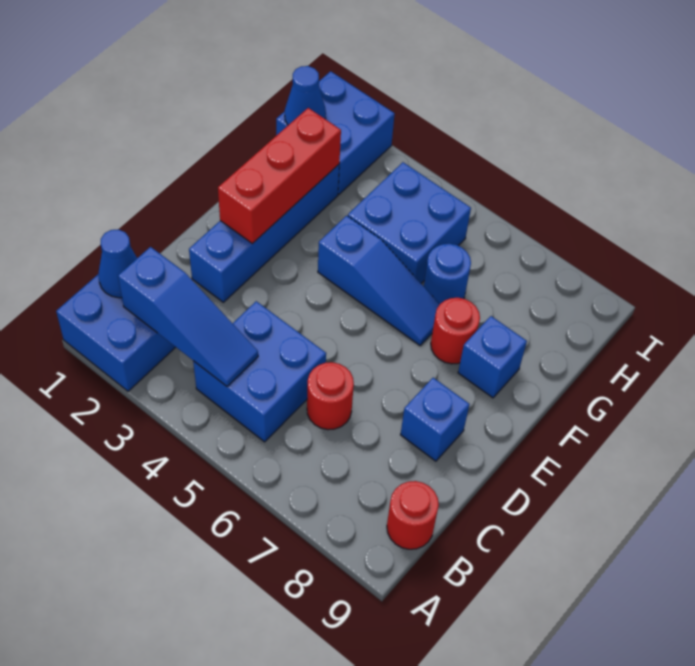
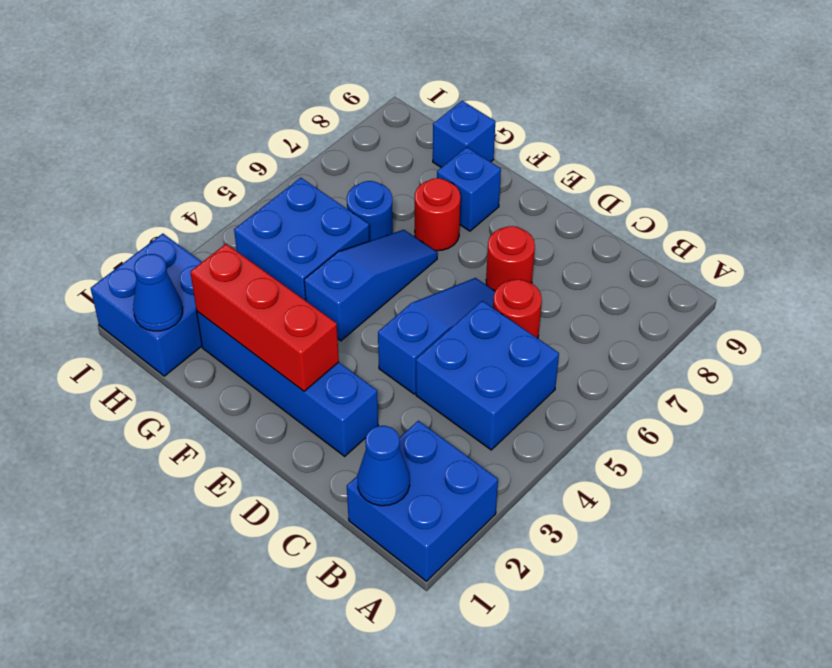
blue slope B2:B4 level 2 top 2 -> blue slope D4:D6 level 1 top 4
red round brick B9 level 1 -> red round brick D7 level 1
blue brick D8 level 1 -> blue brick G9 level 1

